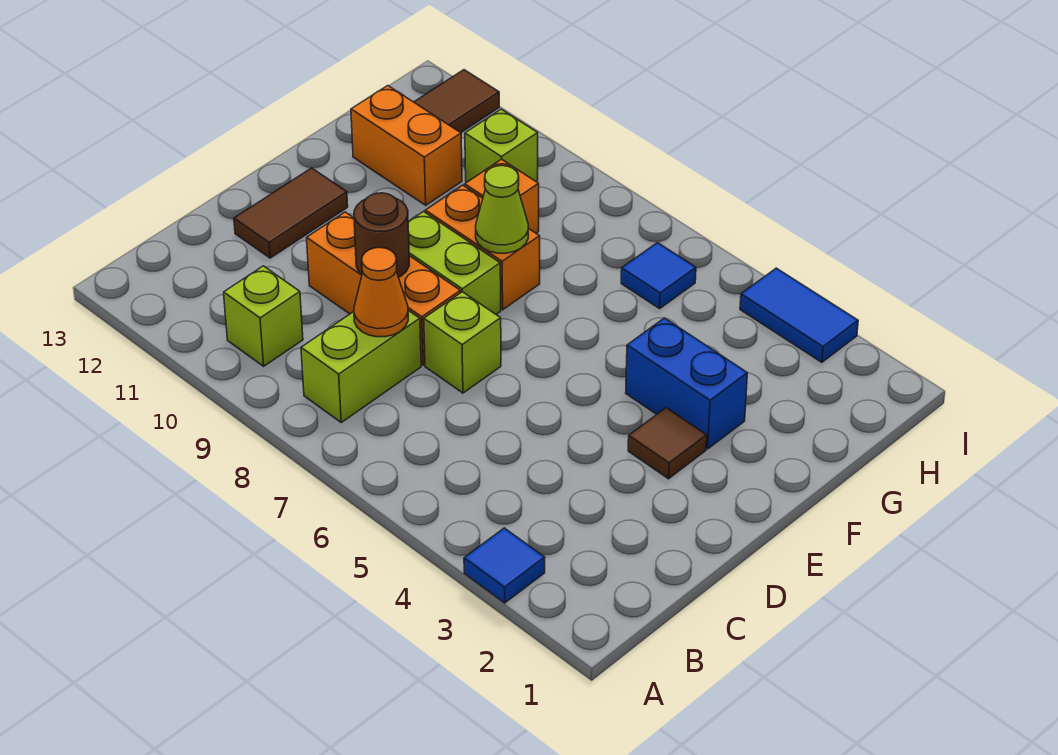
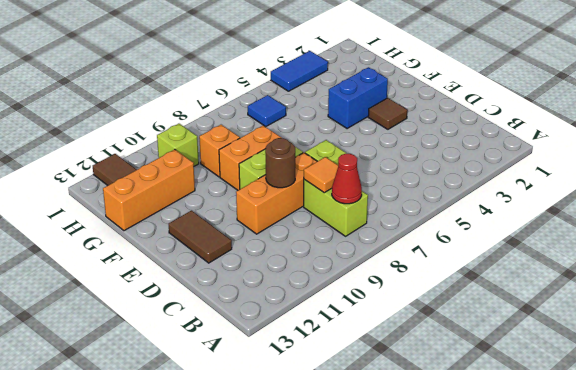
blue tile A3 level 1 -> none
none -> red cone B8 level 2
lime brick B10 level 1 -> none
orange cone C8 level 2 -> orange tile C8 level 2
lime cone F8 level 2 -> none
orange brick G11:G12 level 1 -> orange brick G11:G13 level 1

